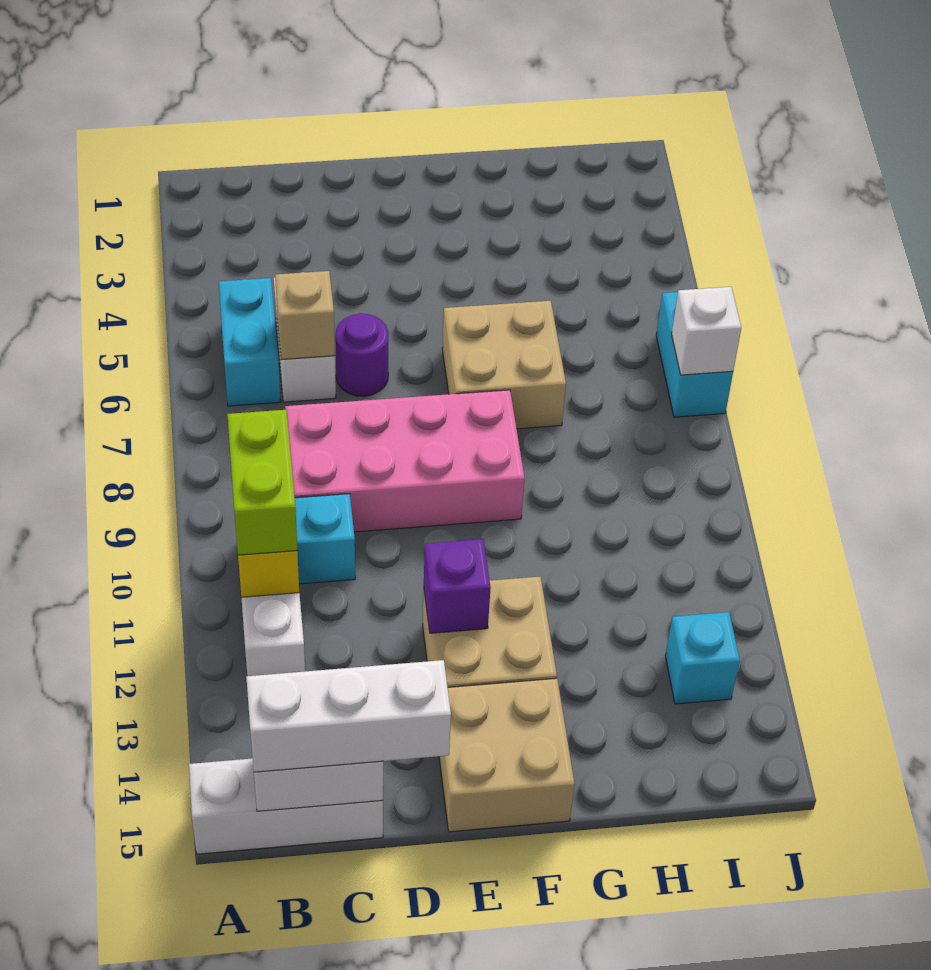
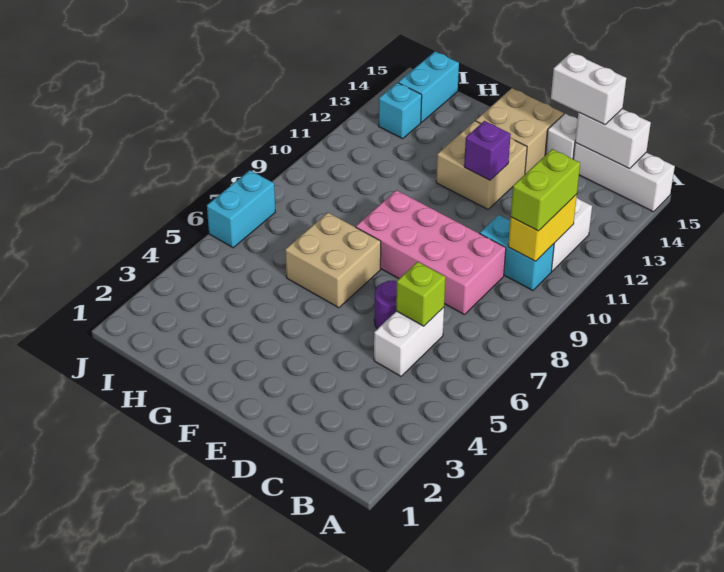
cyan brick B5:B6 level 1 -> cyan brick I14:I15 level 1
white brick B15:D15 level 3 -> white brick C15:D15 level 3
tan brick C6 level 2 -> lime brick C6 level 2
white brick J7 level 2 -> white brick D15 level 1

